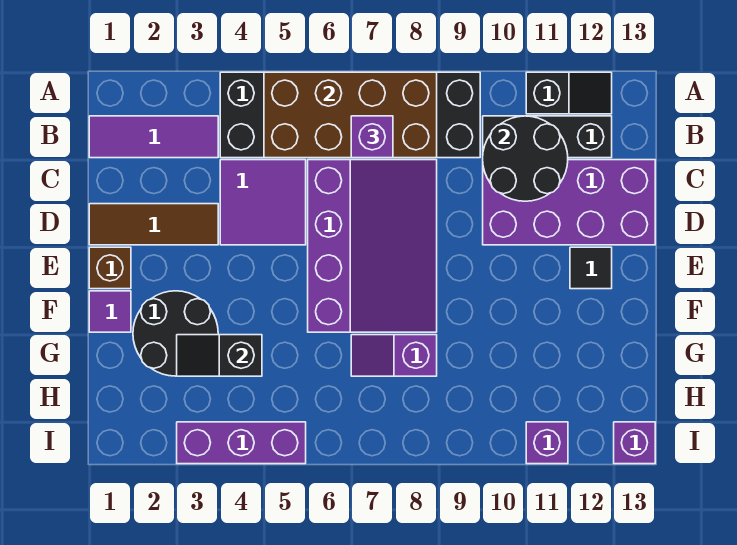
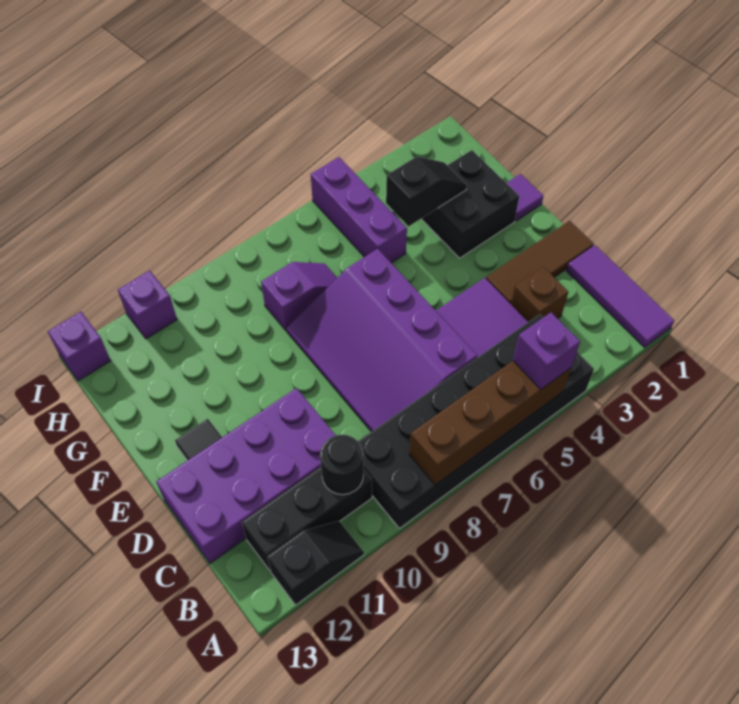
brown brick A5:B8 level 2 -> brown brick A5:A8 level 2
black slope A11:A12 level 1 top 11 -> black slope A11:A12 level 1 top 12
purple tile B1:B3 level 1 -> purple tile A1:C1 level 1
purple brick B7 level 3 -> purple brick A5 level 3
black round brick B10:C11 level 2 -> black round brick B10 level 2
brown brick E1 level 1 -> brown brick C3 level 1
black round brick F2:G3 level 1 -> black brick F2:G3 level 1
purple brick I3:I5 level 1 -> purple brick G5:I5 level 1

